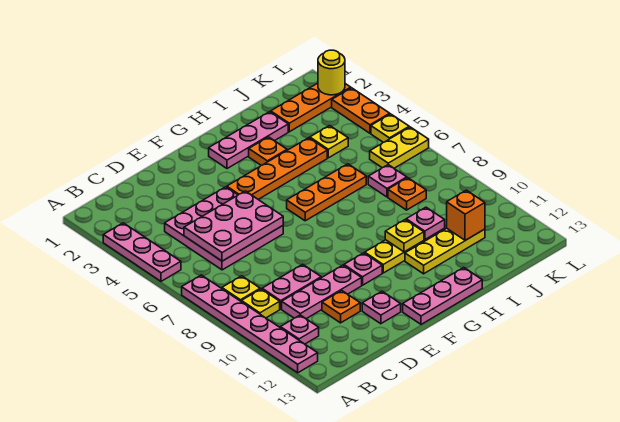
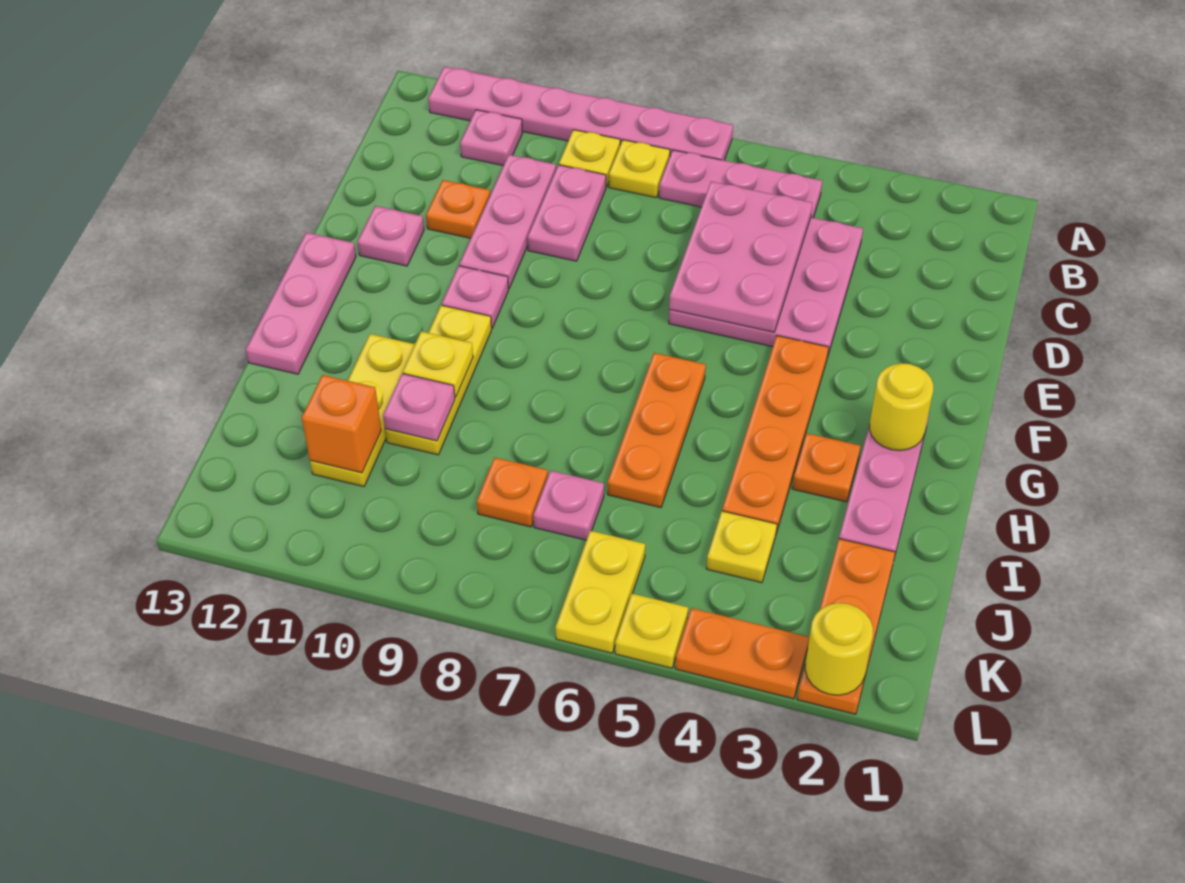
pink plate A3:A5 level 1 -> pink plate B5:B7 level 1
none -> yellow round brick G2 level 2

